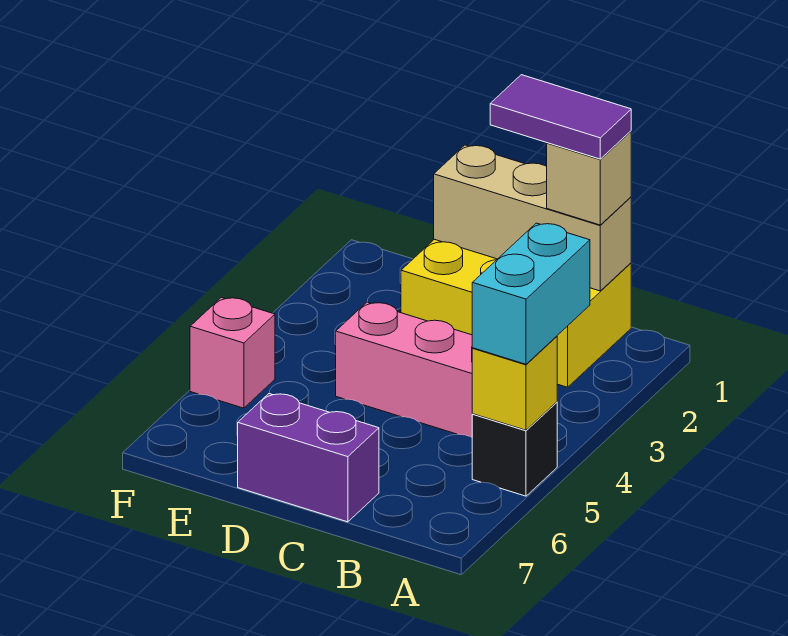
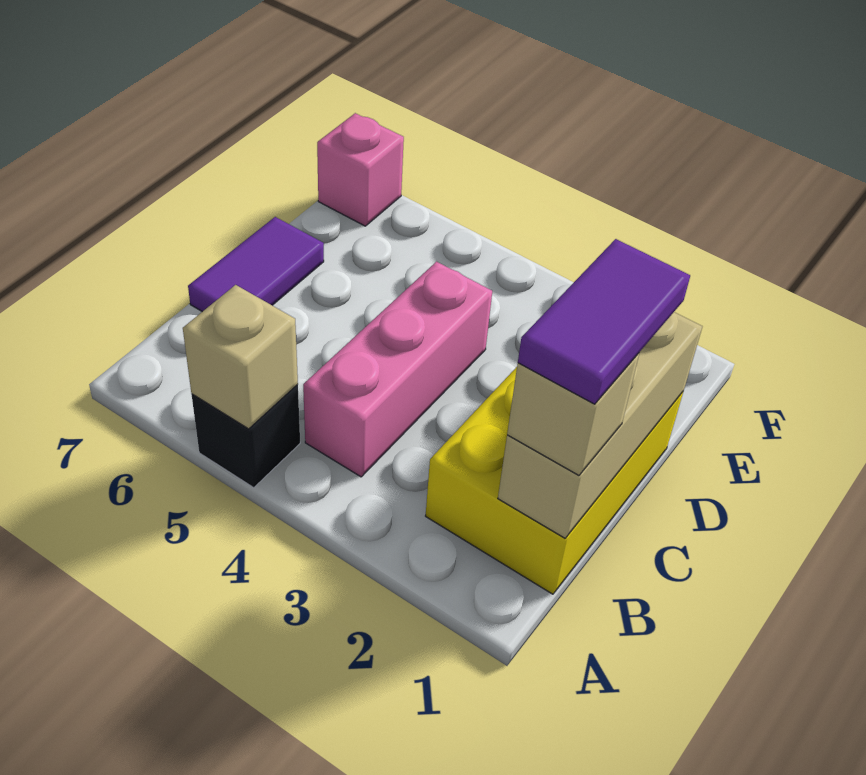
cyan brick A4:A5 level 3 -> none
yellow brick A5 level 2 -> tan brick A5 level 2
purple brick C7:D7 level 1 -> purple tile C7:D7 level 1
pink brick F5 level 1 -> pink brick F7 level 1

